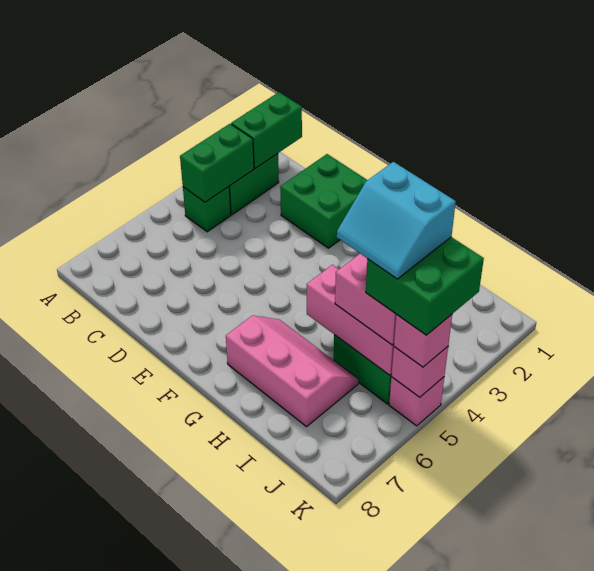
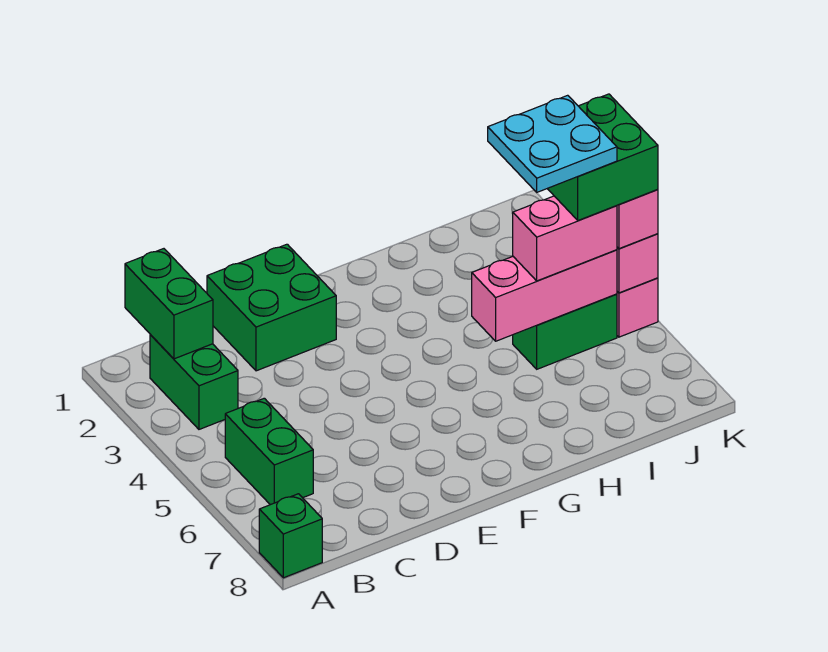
green brick B3:B4 level 2 -> green brick B5:B6 level 1
green brick B4 level 1 -> green brick A8 level 1
pink slope G6:I7 level 1 top 7 -> none
cyan slope I4:J5 level 5 top 4 -> cyan plate I4:J5 level 5

